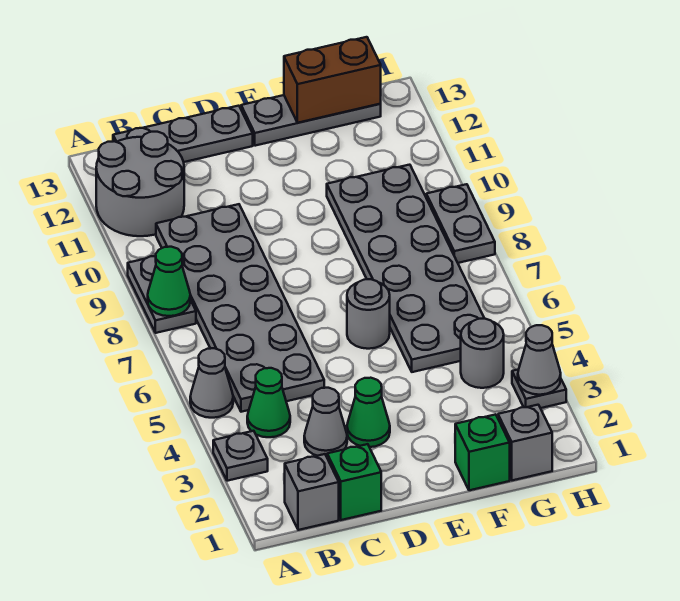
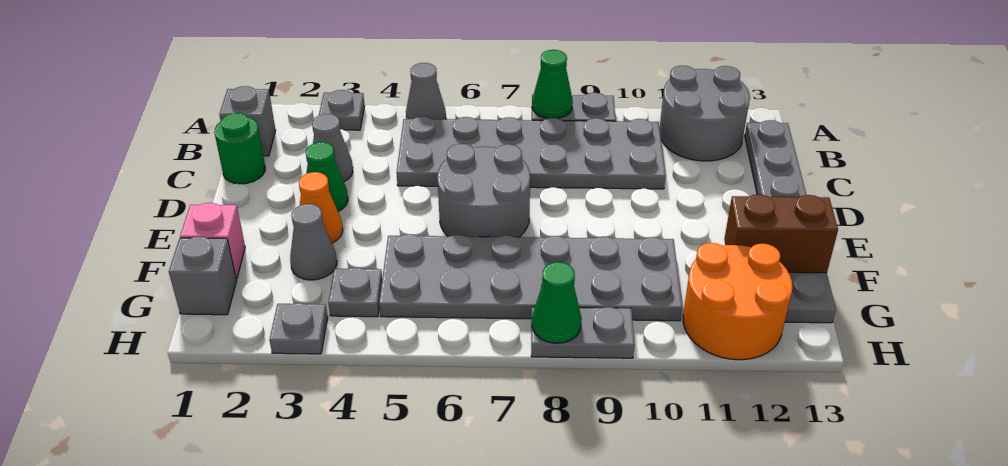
green cone B4 level 1 -> green cone H8 level 2
green brick C1 level 1 -> green round brick C1 level 1
none -> orange cone E3 level 1
grey round brick E6 level 1 -> grey round brick D6:E7 level 1
green brick F1 level 1 -> pink brick F1 level 1
brown brick F13:G13 level 2 -> brown brick F12:F13 level 2
grey round brick G4 level 1 -> grey plate G4 level 1
none -> orange round brick G11:H12 level 1
grey cone H3 level 2 -> grey cone F3 level 1

